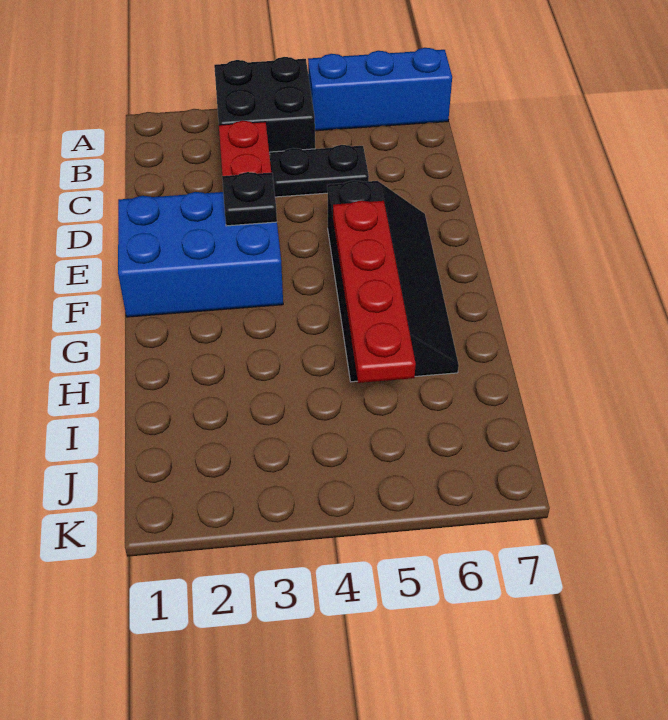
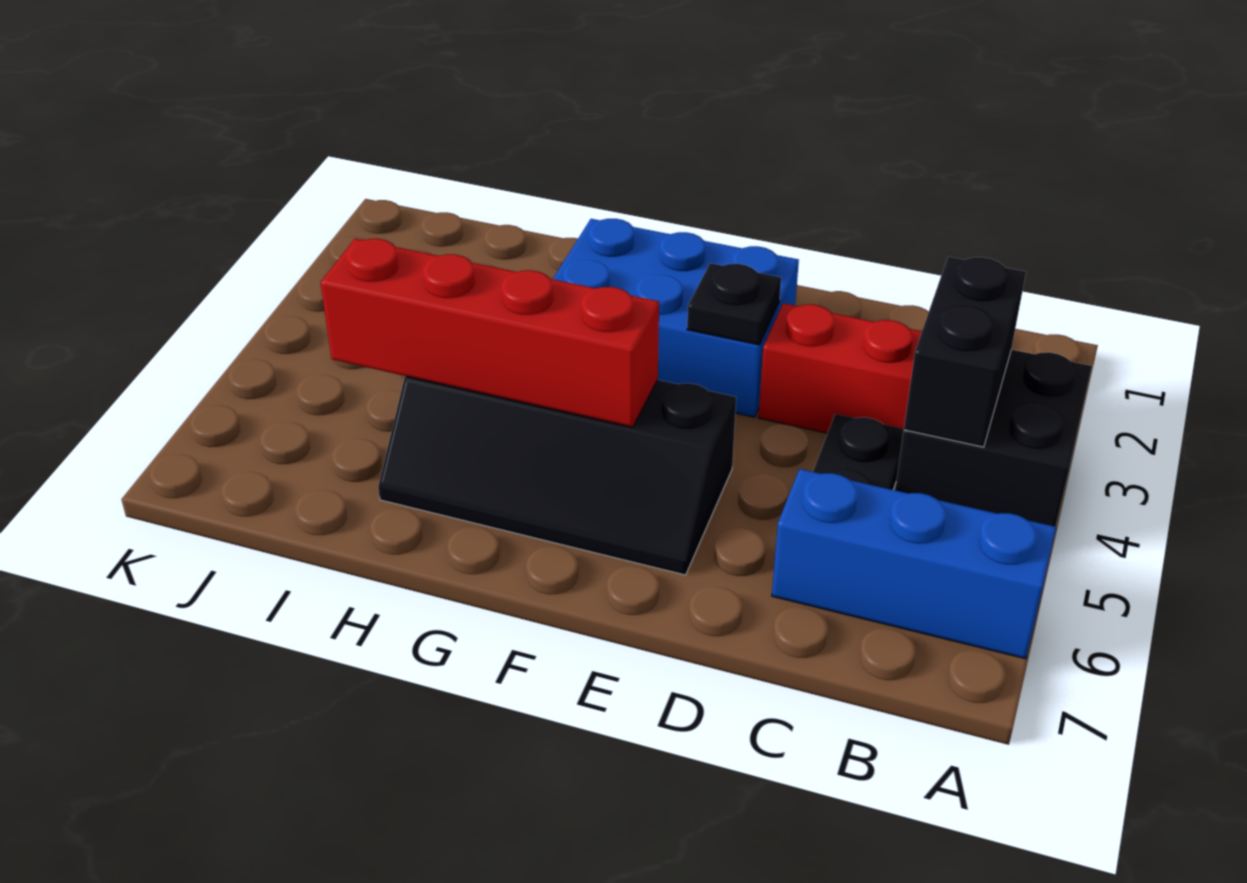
blue brick A5:A7 level 1 -> blue brick A6:C6 level 1
none -> black brick B3:B4 level 2
blue brick E1:F3 level 1 -> blue brick E2:G3 level 1
red plate F5:I5 level 2 -> red brick F5:I5 level 2

